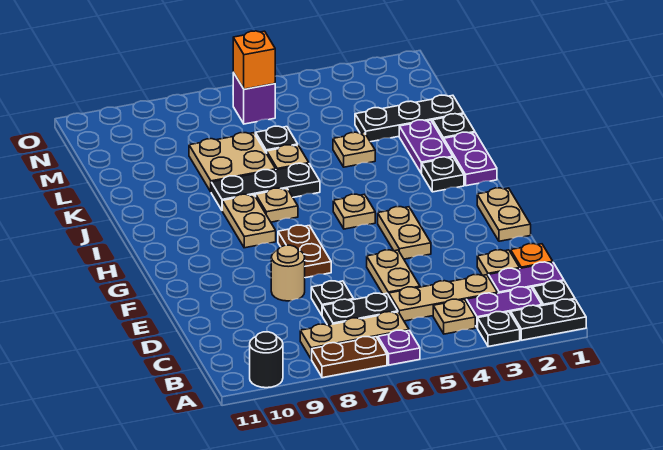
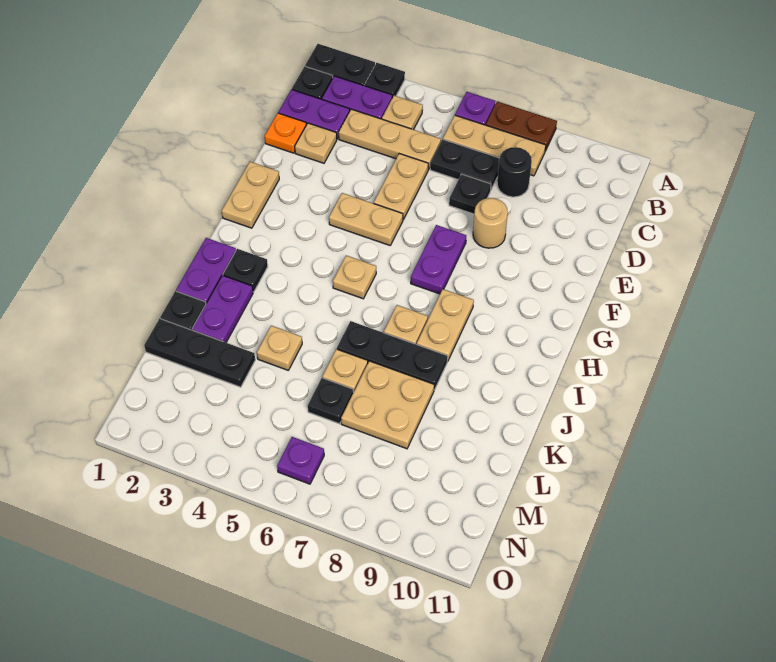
black round brick A10 level 1 -> black round brick C8 level 1
tan plate F4:G4 level 1 -> tan plate F4:F5 level 1
brown plate F7:G7 level 1 -> purple plate F7:G7 level 1
purple brick N6 level 1 -> purple plate N6 level 1
orange brick N6 level 2 -> none

